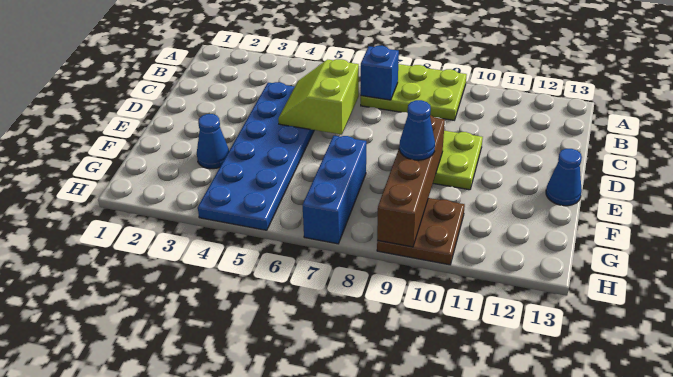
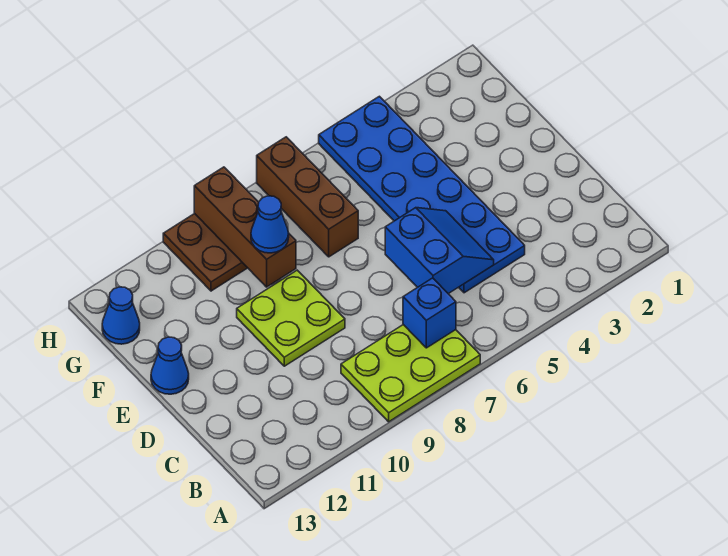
lime slope C5:D6 level 2 top 6 -> blue slope C5:D6 level 2 top 6
brown brick E9:H9 level 2 -> brown brick F9:H9 level 2
blue cone F3 level 1 -> blue cone G13 level 1
blue brick F7:H7 level 1 -> brown brick F7:H7 level 1

